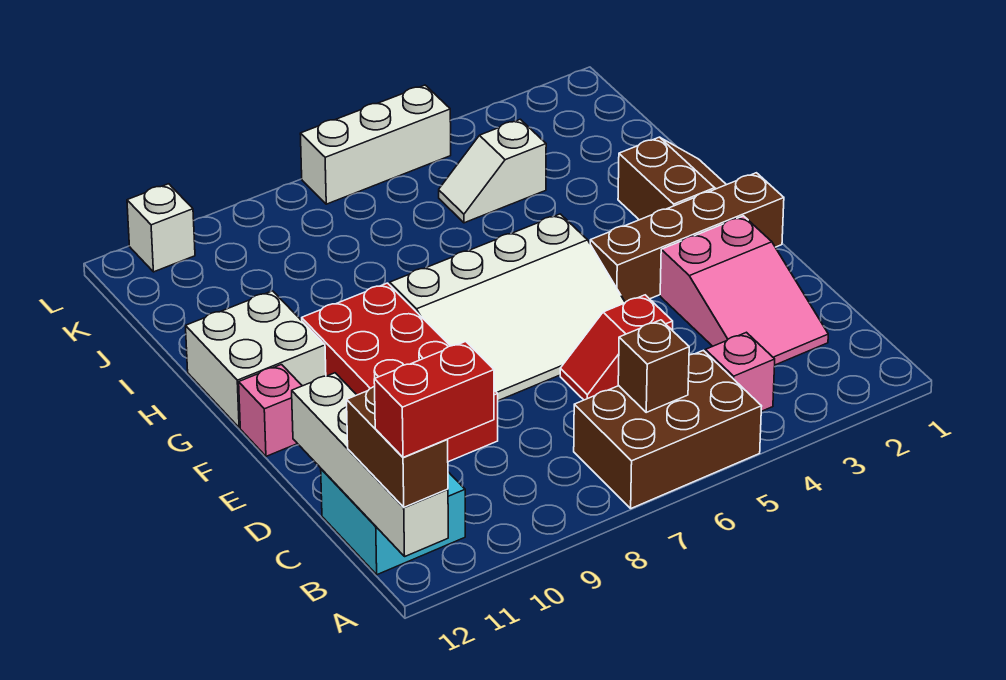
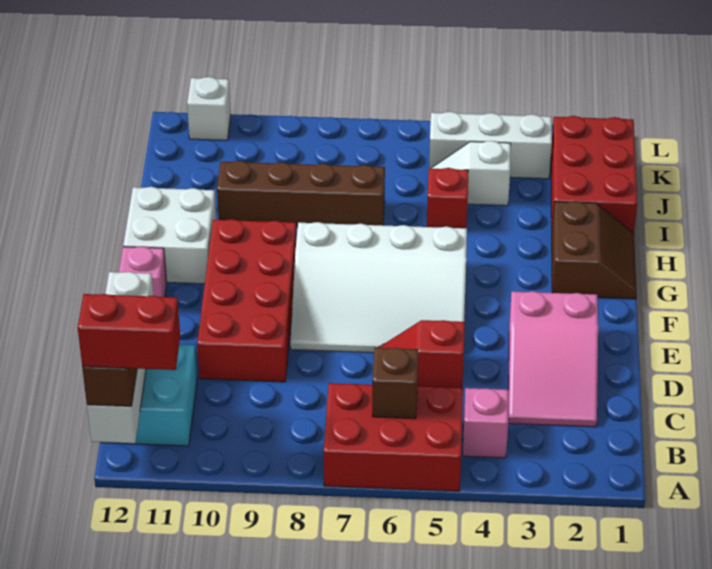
brown brick A5:B7 level 1 -> red brick A5:B7 level 1
brown brick F1:F4 level 1 -> brown brick I7:I10 level 1
none -> red brick I1:K2 level 1
none -> red brick I5 level 1
white brick L5:L7 level 1 -> white brick K3:K5 level 1

